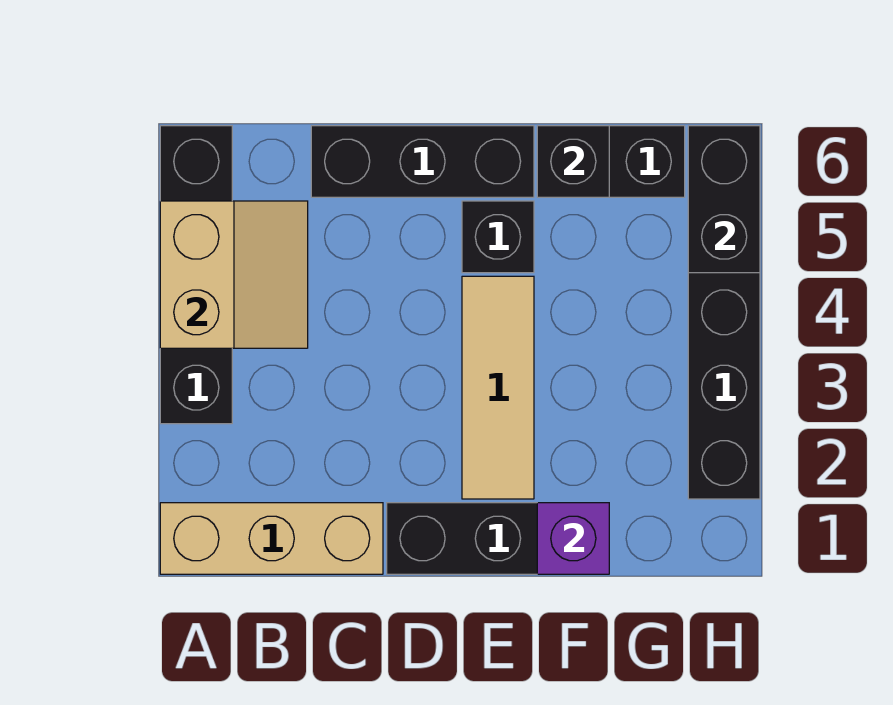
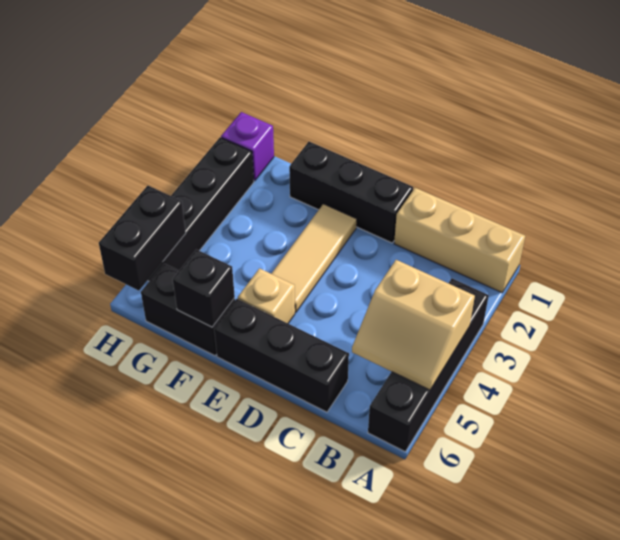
tan slope A4:B5 level 2 top A -> tan slope A4:B5 level 2 top 4
black brick E5 level 1 -> tan brick E5 level 1
purple brick F1 level 2 -> purple brick H1 level 1

